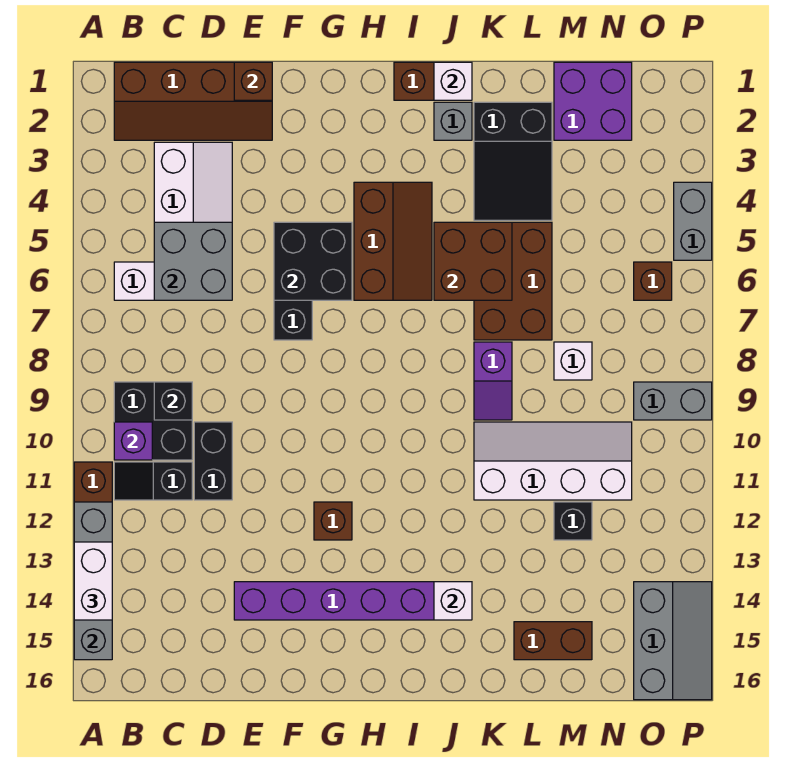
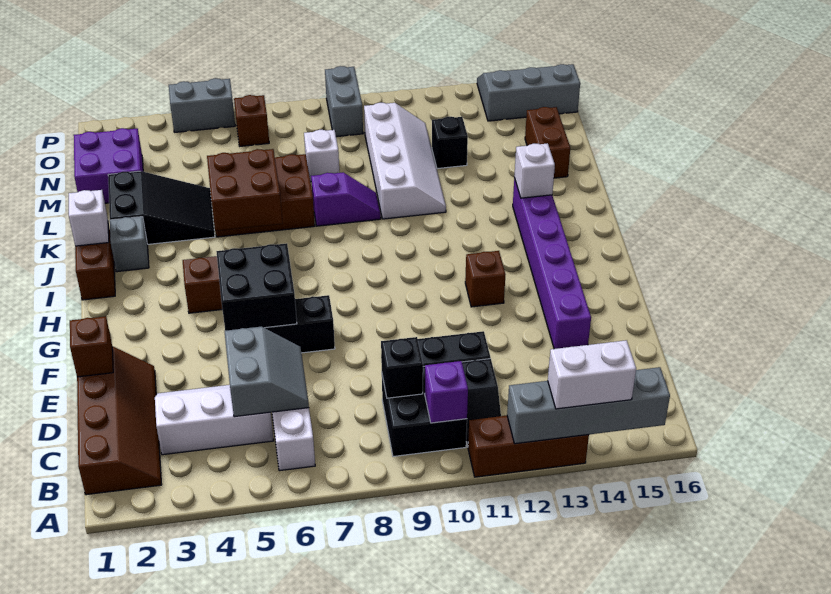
grey brick C5:D6 level 2 -> grey slope C5:D6 level 2 top 5
white slope K10:N11 level 1 top 11 -> white slope K10:N11 level 1 top 10

